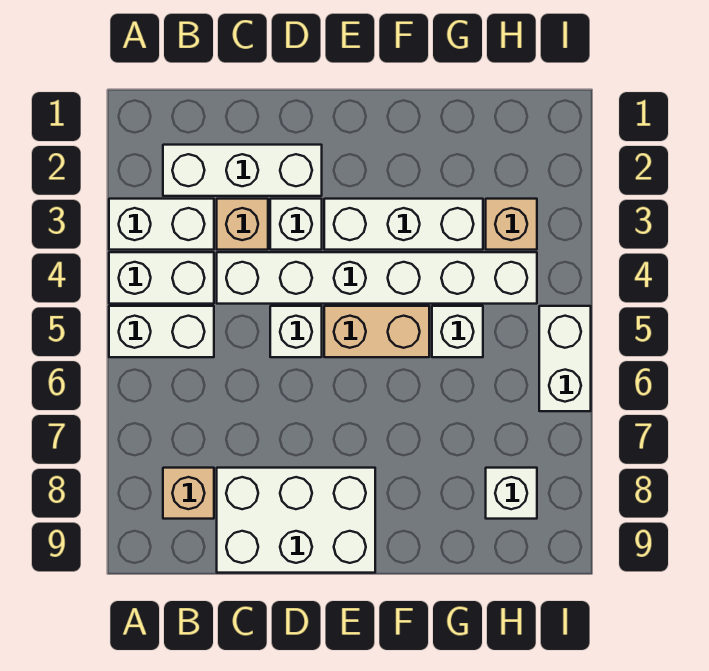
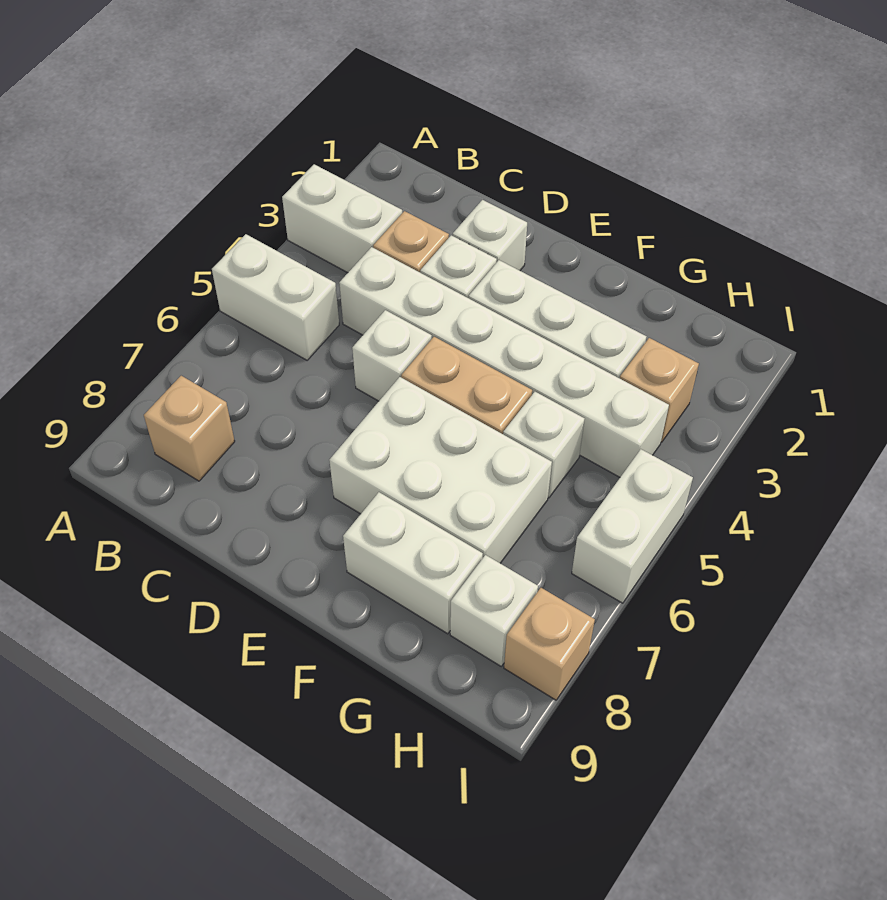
white brick A4:B4 level 1 -> white brick F8:G8 level 1
white brick B2:D2 level 1 -> white brick D2 level 1
white brick C8:E9 level 1 -> white brick E6:G7 level 1
none -> tan brick I8 level 1

